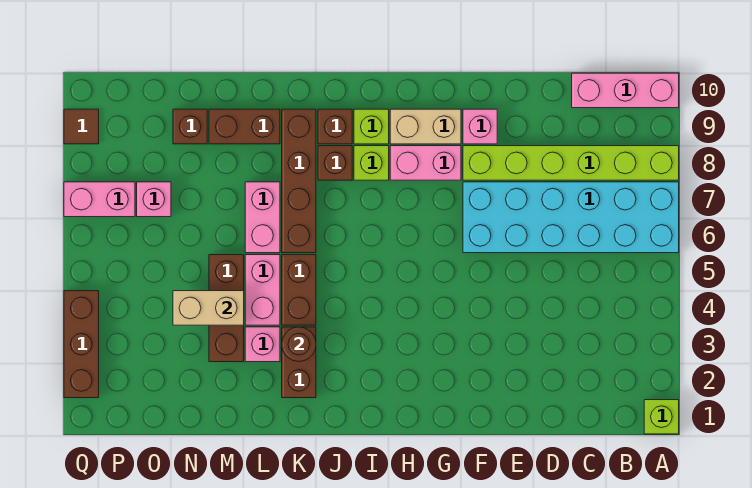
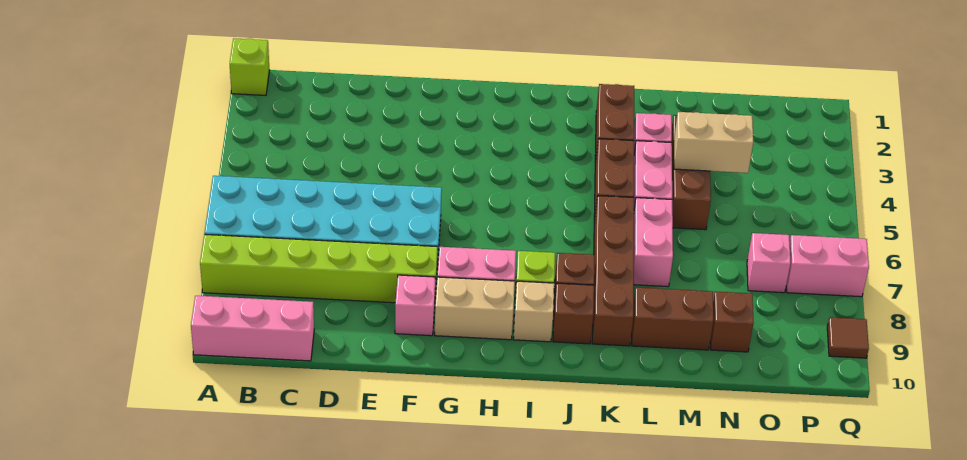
lime brick I9 level 1 -> tan brick I9 level 1
brown round brick K3 level 2 -> none
brown brick Q2:Q4 level 1 -> none

